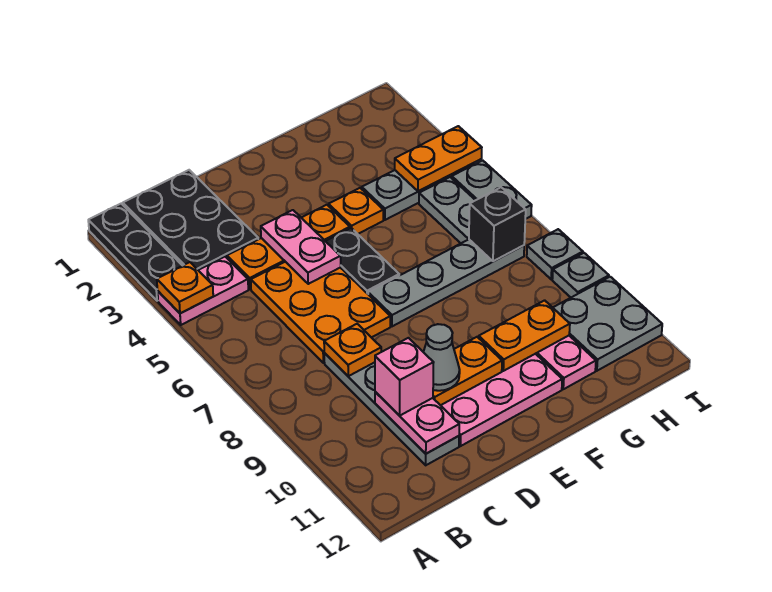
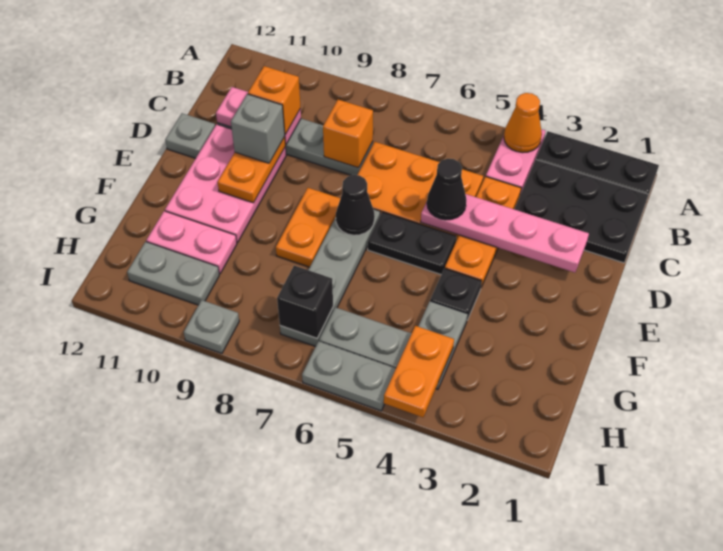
orange plate A4 level 2 -> orange cone A4 level 2
orange plate C8 level 2 -> orange brick C8 level 2
pink brick C10 level 3 -> orange brick C10 level 3
pink plate D4:D5 level 2 -> pink plate D2:D5 level 2
none -> black cone D5 level 3
grey cone D10 level 3 -> grey brick D10 level 3
none -> black cone E7 level 2
orange plate F4 level 1 -> black plate F4 level 1
orange plate F10:G10 level 2 -> orange plate E8:F8 level 1
grey plate H10:I11 level 1 -> grey plate H10:H11 level 1
grey plate I8 level 1 -> grey plate D12 level 1

